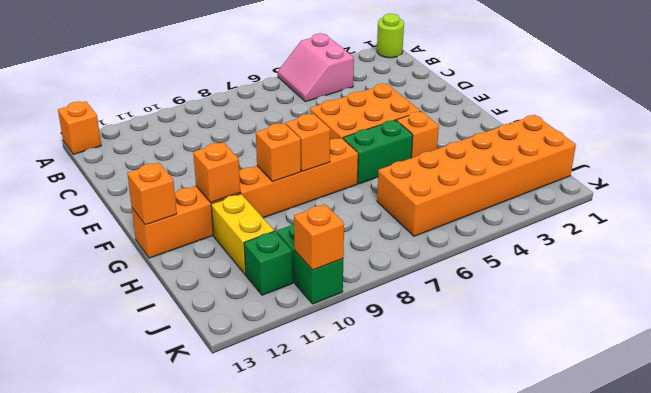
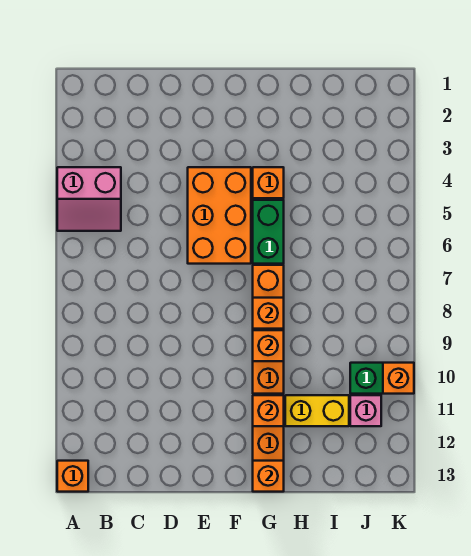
lime round brick A1 level 1 -> none
orange brick I1:J6 level 1 -> none
green brick J11 level 1 -> pink brick J11 level 1

